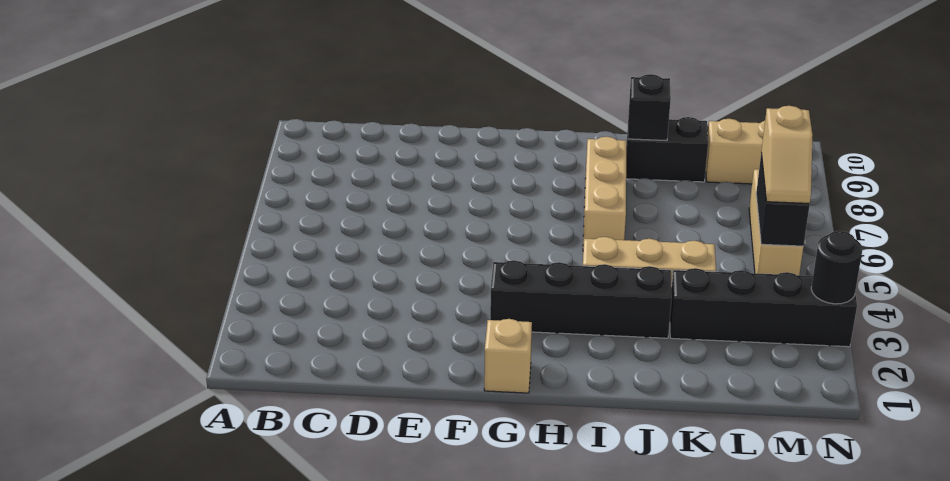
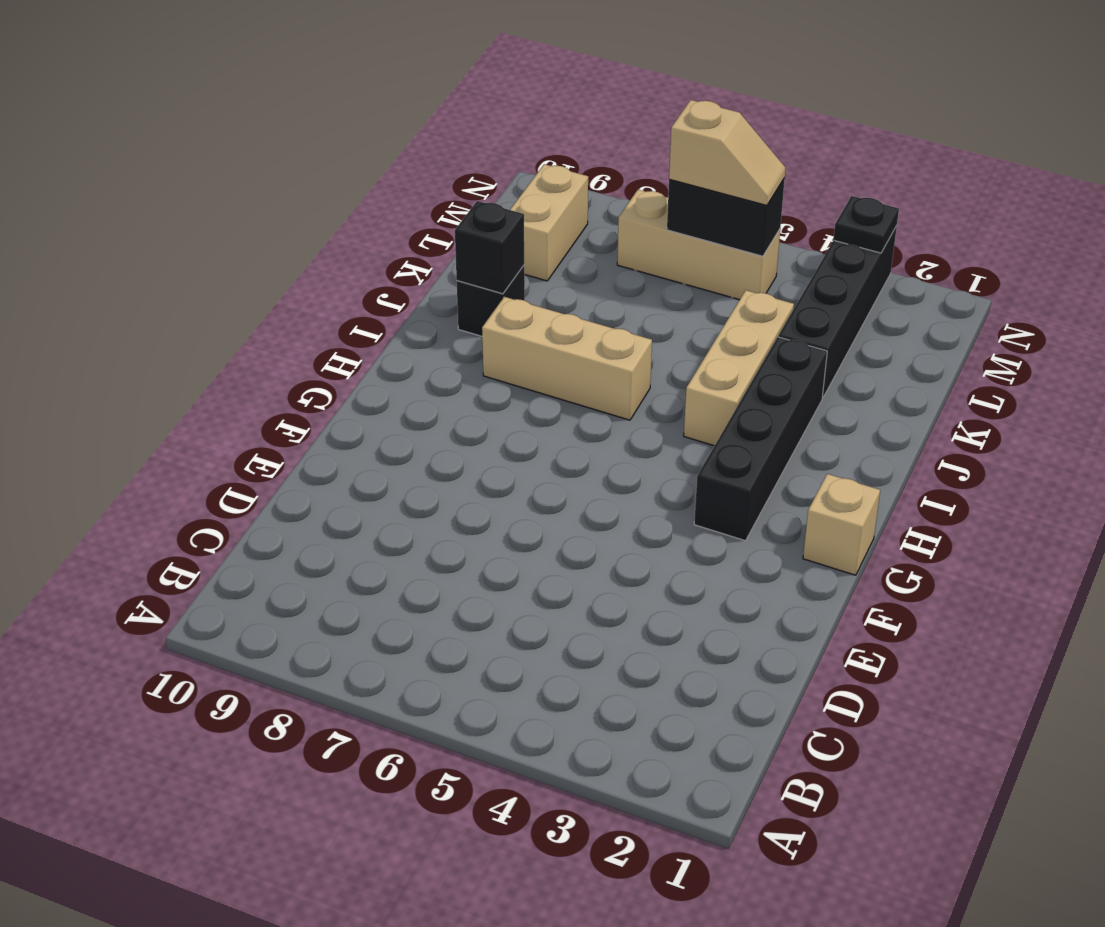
black brick J9:K9 level 1 -> black brick J9 level 1
black round brick N3 level 2 -> black plate N3 level 2

